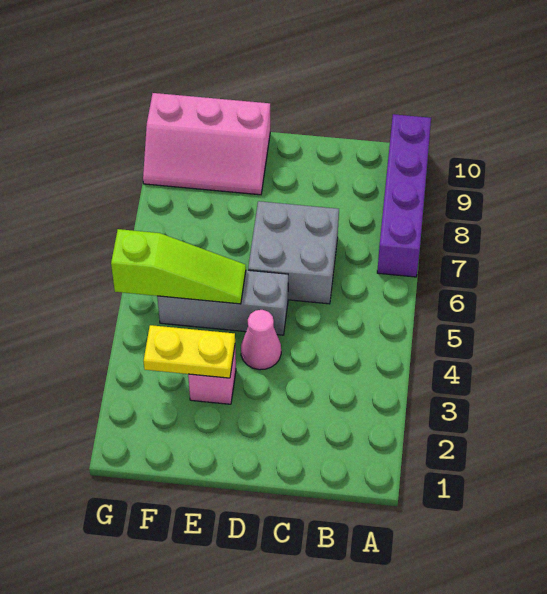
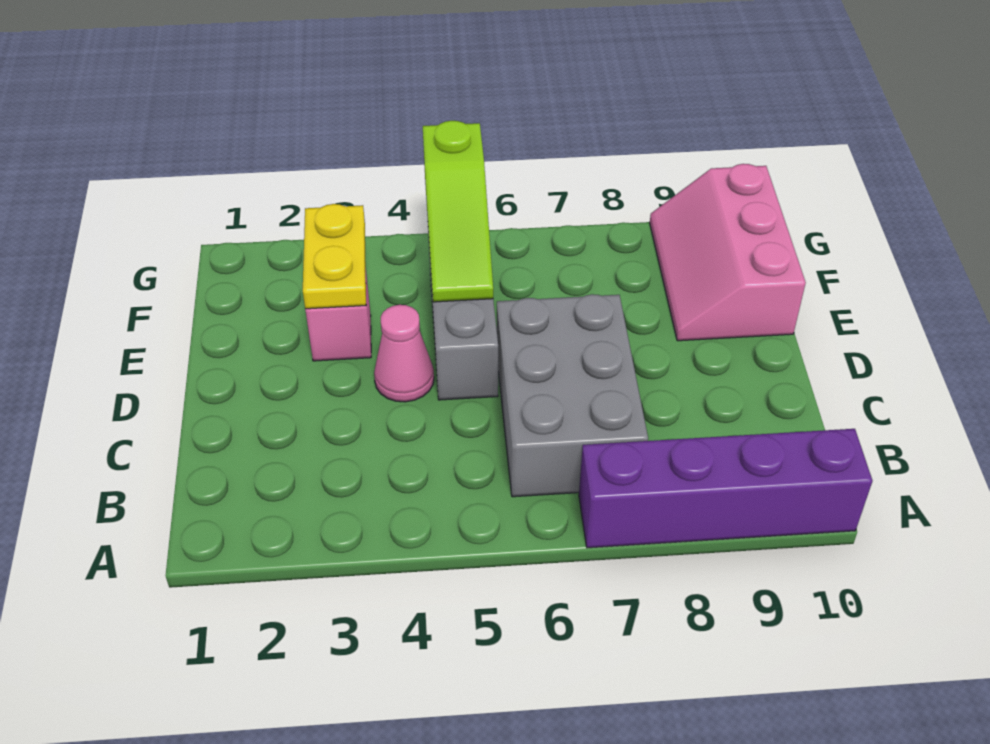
grey brick C6:D7 level 1 -> grey brick B6:D7 level 1

